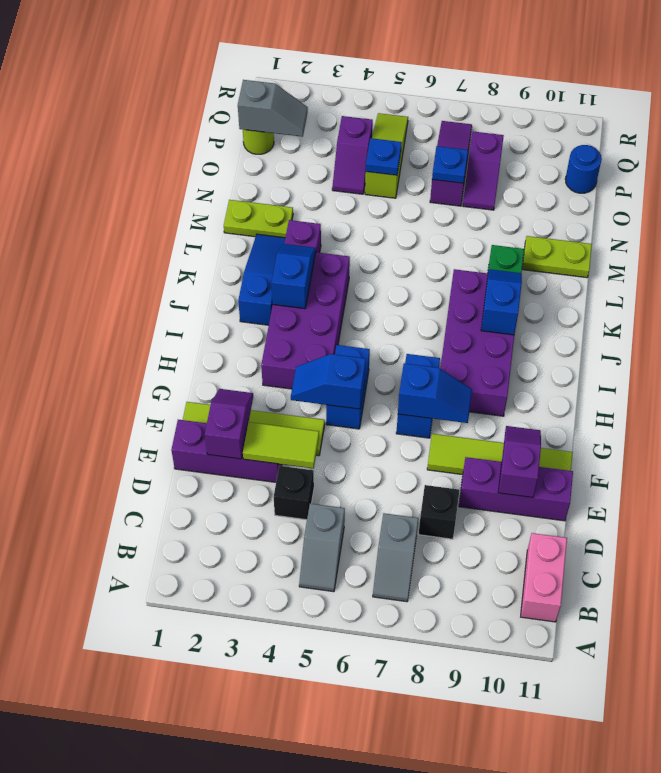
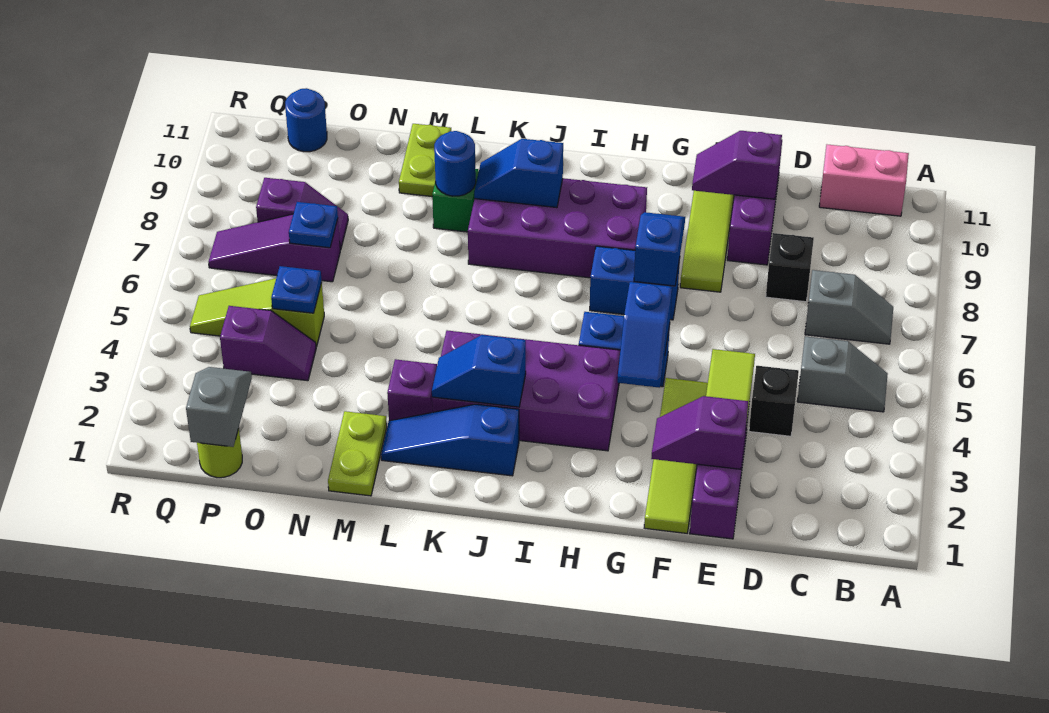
none -> blue round brick L9 level 2

